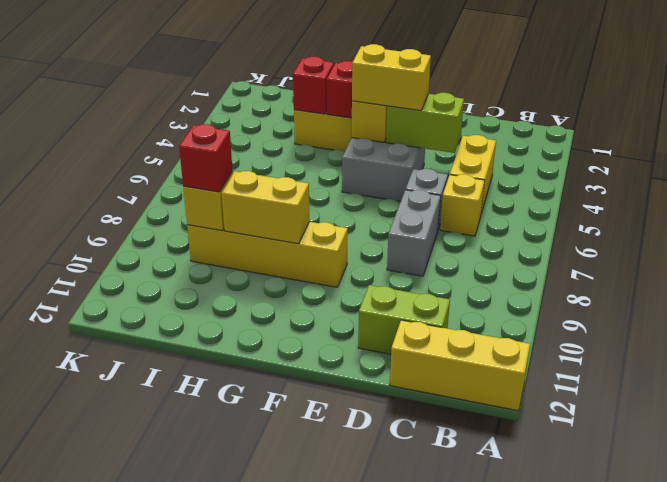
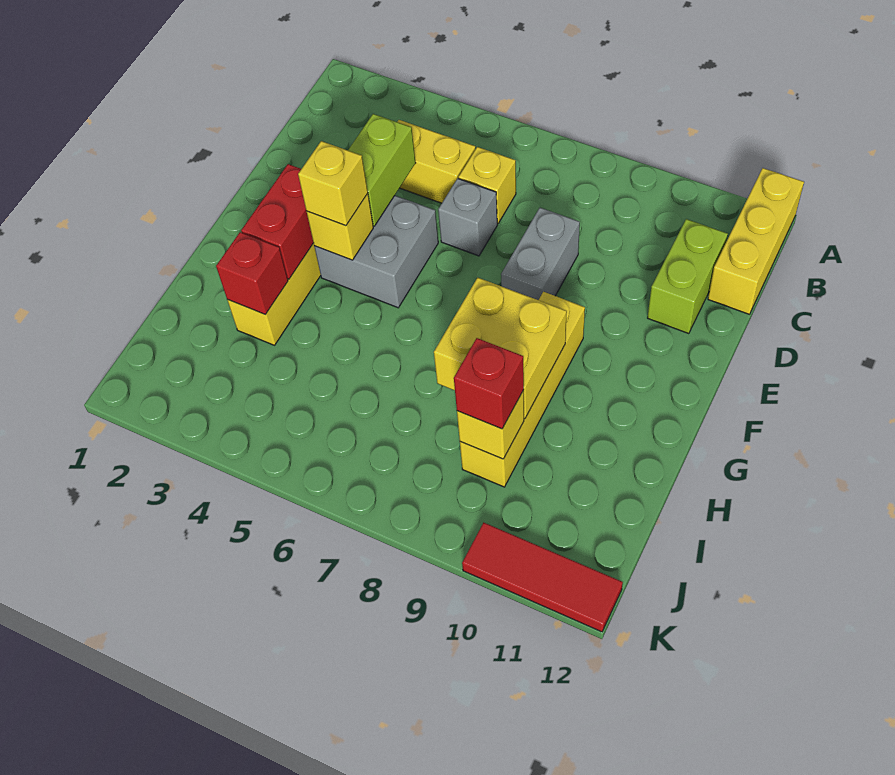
grey brick D7:D8 level 1 -> grey brick D8:E8 level 1
yellow brick E4:F4 level 3 -> yellow brick F4 level 3
yellow brick G9:H9 level 2 -> yellow brick G8:H9 level 2
none -> red tile K10:K12 level 1

